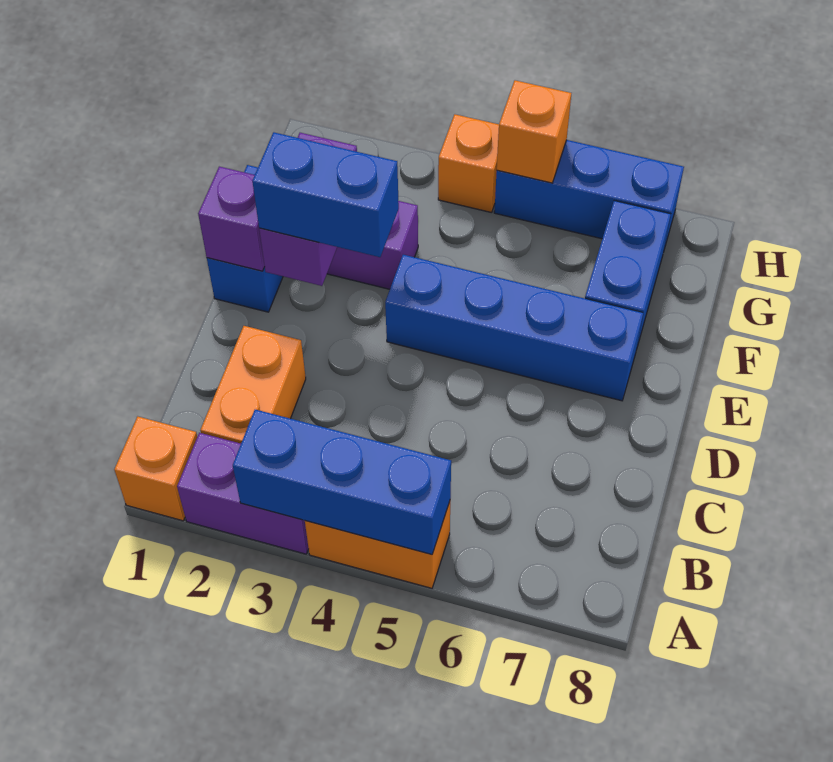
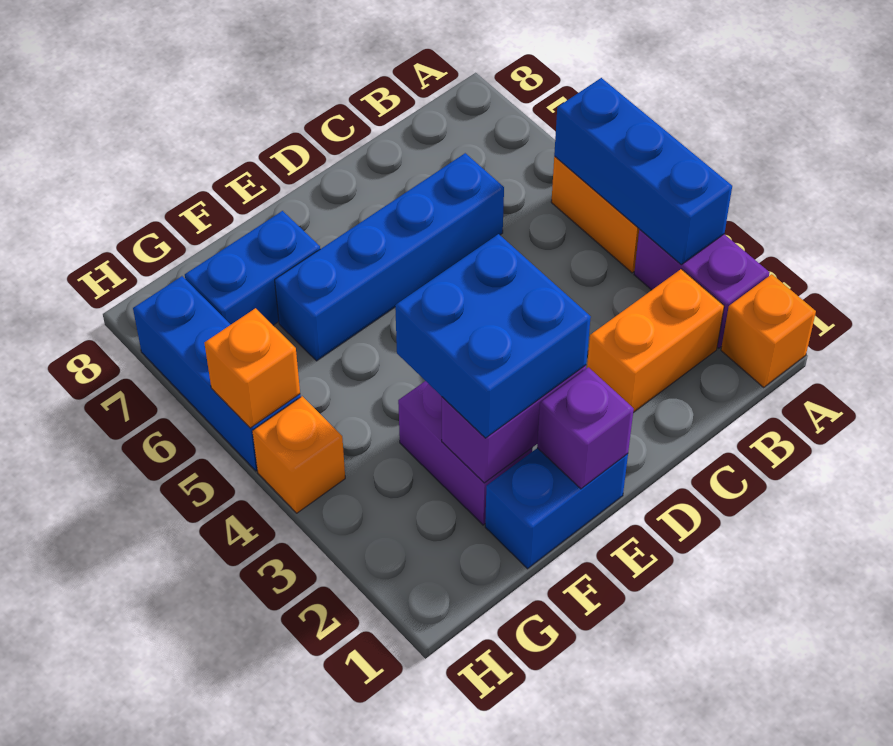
blue brick E2:E3 level 3 -> blue brick E2:F3 level 3
blue brick E4:E7 level 1 -> blue brick C6:F6 level 1

